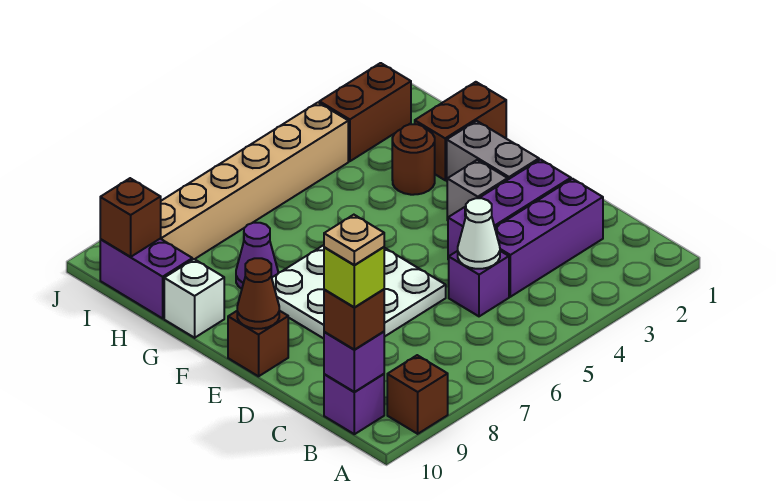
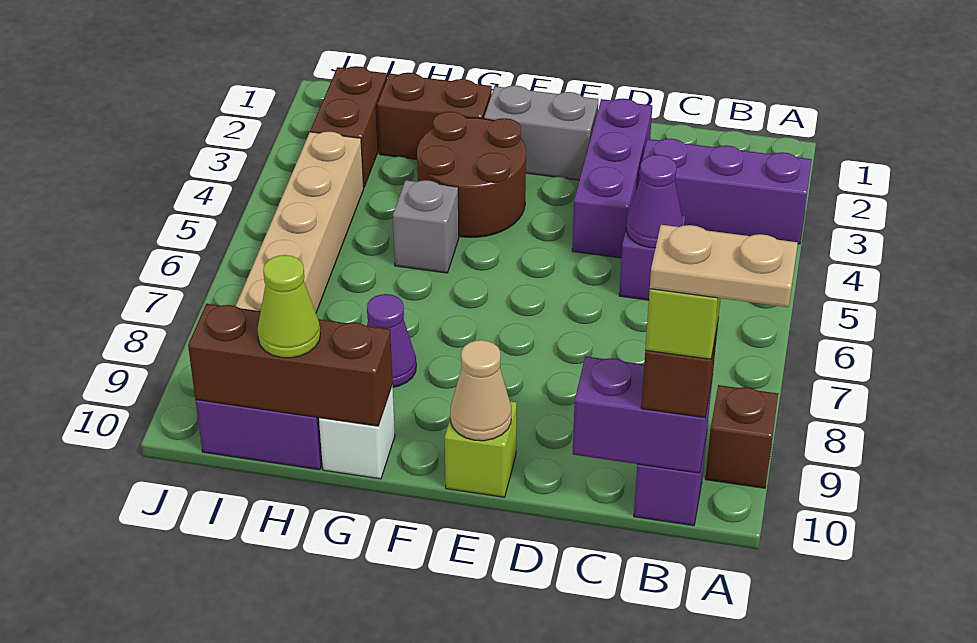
purple brick B10 level 2 -> purple brick B10:C10 level 2
tan plate B10 level 5 -> tan plate A10:B10 level 5
purple brick C2:C4 level 1 -> purple brick A3:C3 level 1
white cone C5 level 2 -> purple cone C5 level 2
white plate D6:F8 level 1 -> none
grey brick E3 level 1 -> grey brick G5 level 1
brown brick E10 level 1 -> lime brick E10 level 1
brown cone E10 level 2 -> tan cone E10 level 2
brown brick G1:G2 level 1 -> brown brick G2:H2 level 1
brown round brick G3 level 1 -> brown round brick F3:G4 level 1
none -> lime cone H10 level 3
brown brick I10 level 2 -> brown brick G10:I10 level 2

